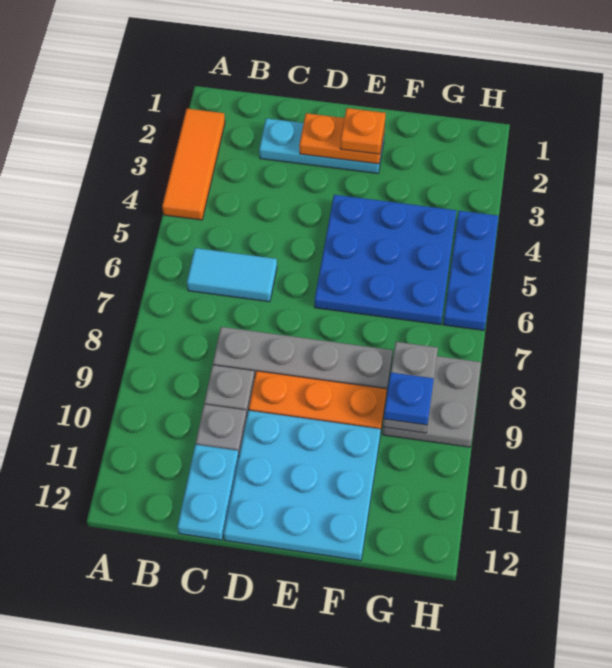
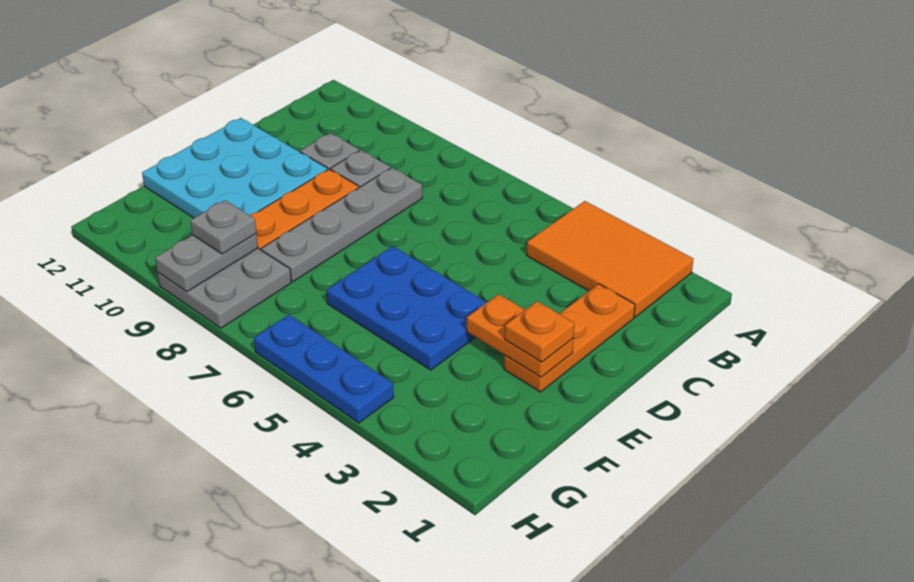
orange tile A2:A4 level 1 -> orange tile A2:B4 level 1
cyan tile B6:C6 level 1 -> none
cyan plate C2:E2 level 1 -> orange plate C2:E2 level 1
cyan plate C11:C12 level 1 -> none
orange plate D2:E2 level 2 -> orange plate E2:E3 level 2
blue plate E4:G6 level 1 -> blue plate E4:F6 level 1
grey plate G8:G9 level 2 -> grey plate G9:H9 level 2
blue plate G9 level 3 -> grey plate G9 level 3

